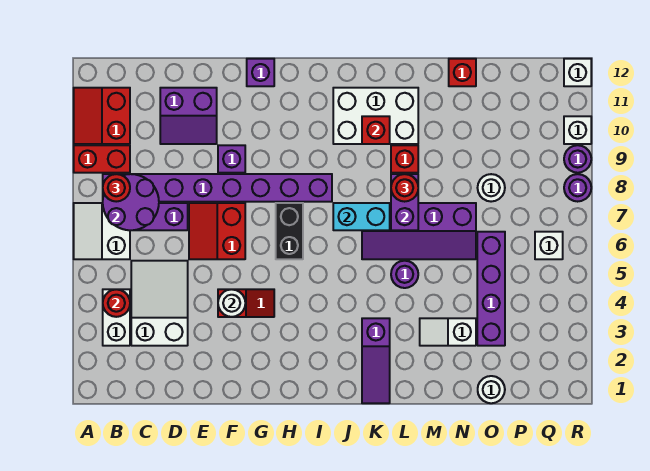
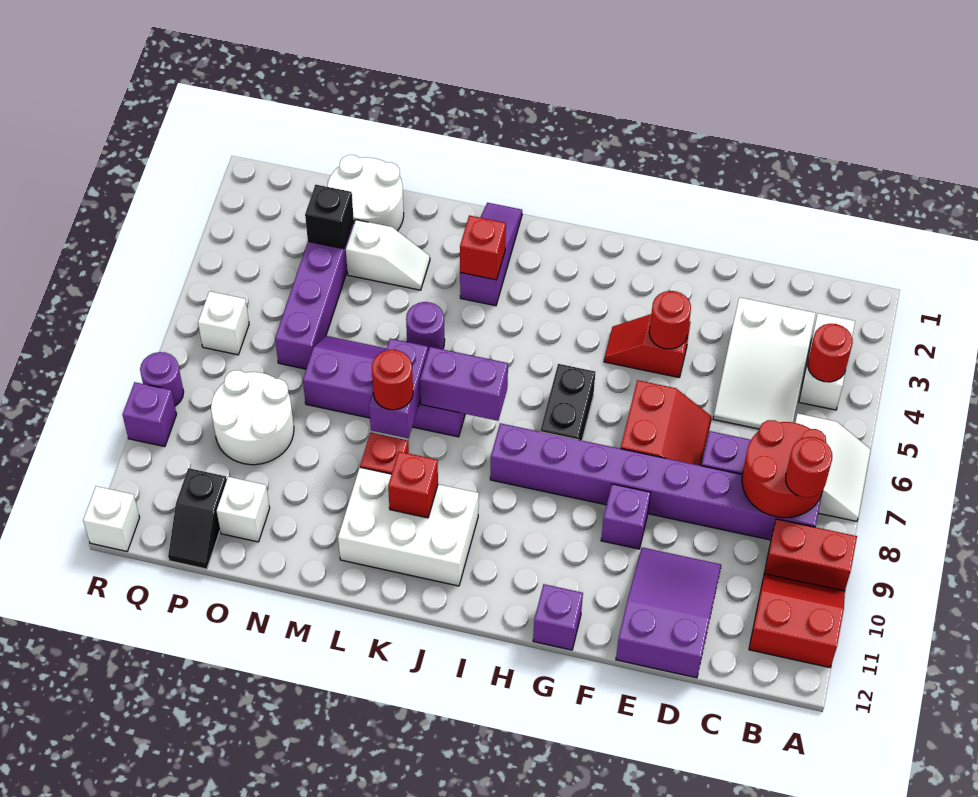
red slope A10:B11 level 1 top B -> red slope A10:B11 level 1 top 11
purple round brick B7:C8 level 2 -> red round brick B7:C8 level 2
purple slope D10:E11 level 1 top 11 -> purple slope D10:E12 level 1 top 12
white round brick F4 level 2 -> red round brick F4 level 2
cyan brick J7:K7 level 2 -> purple brick J7:K7 level 2
red brick N12 level 1 -> red brick K3 level 2
white round brick O1 level 1 -> white round brick N1:O2 level 1
none -> black brick O3 level 2
white round brick O8 level 1 -> white round brick O8:P9 level 1
none -> black slope P11:P12 level 1 top 11
purple round brick R9 level 1 -> purple brick R9 level 1
white brick R10 level 1 -> white brick O11 level 1

